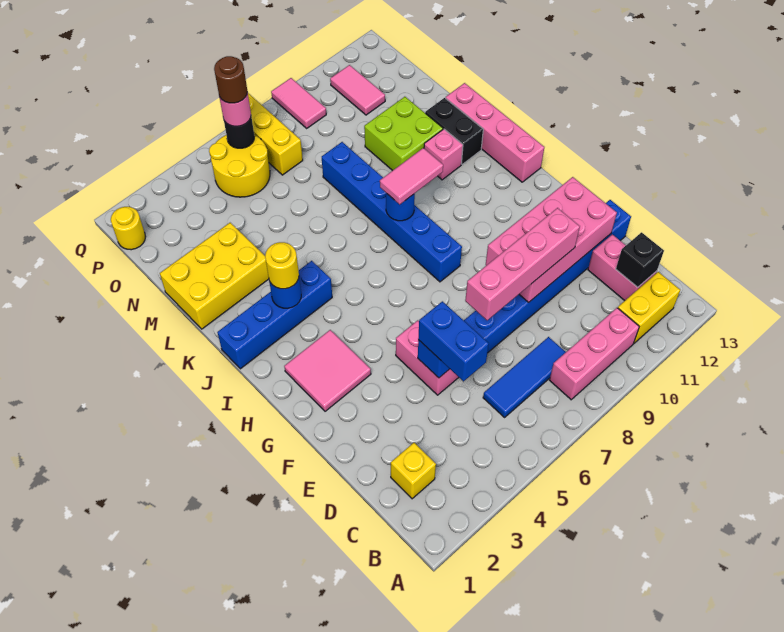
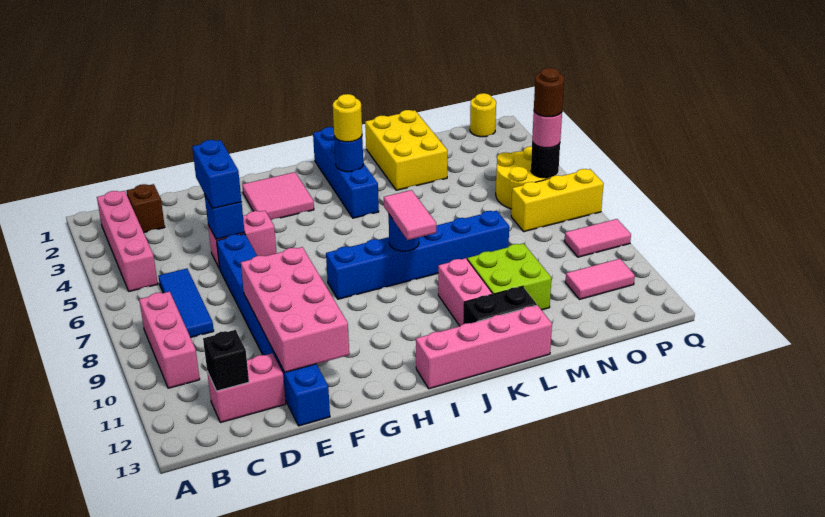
yellow brick B11:B12 level 1 -> none
yellow brick C2 level 1 -> brown brick C2 level 1
blue brick D5:E5 level 3 -> blue brick E4:E5 level 3
pink brick E7:E10 level 3 -> pink brick B2:B5 level 1
pink brick K11 level 1 -> pink brick K10:K11 level 1

